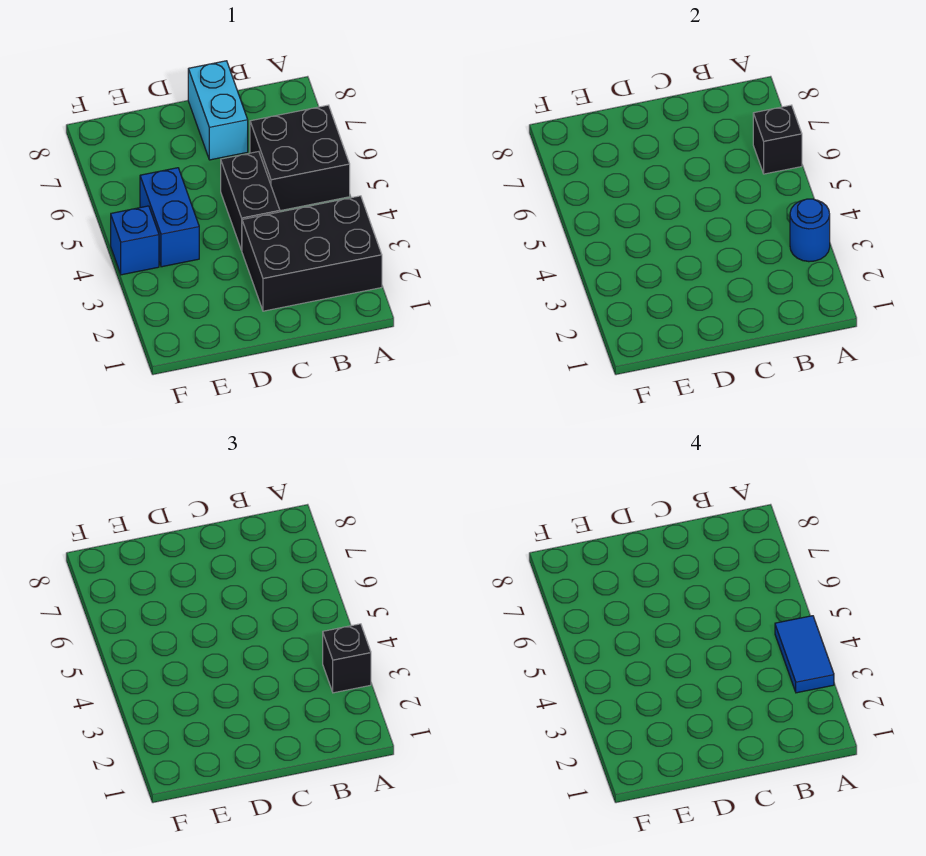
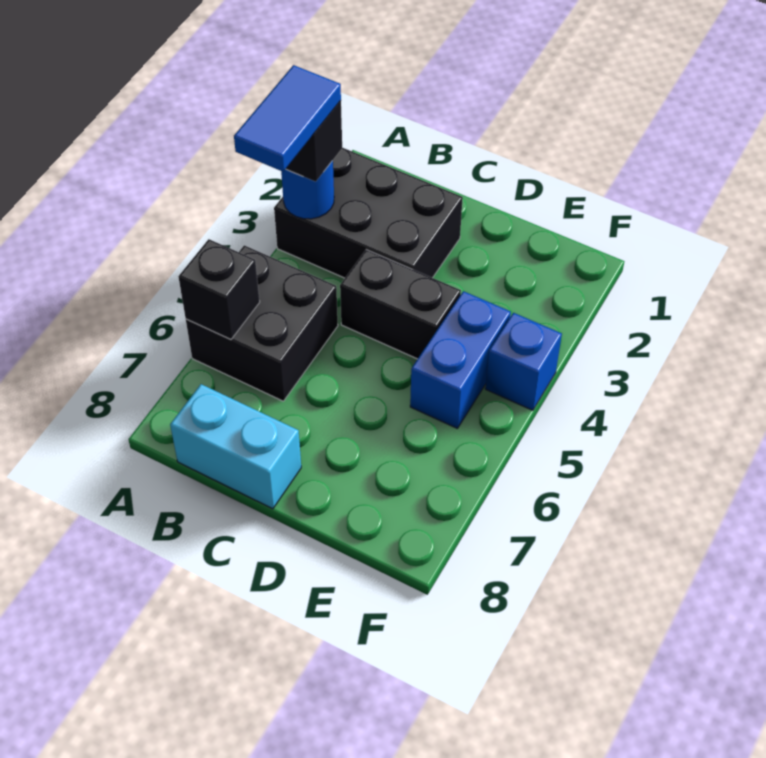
black brick C4:C5 level 1 -> black brick C4:D4 level 1
cyan brick C7:C8 level 1 -> cyan brick B8:C8 level 1

